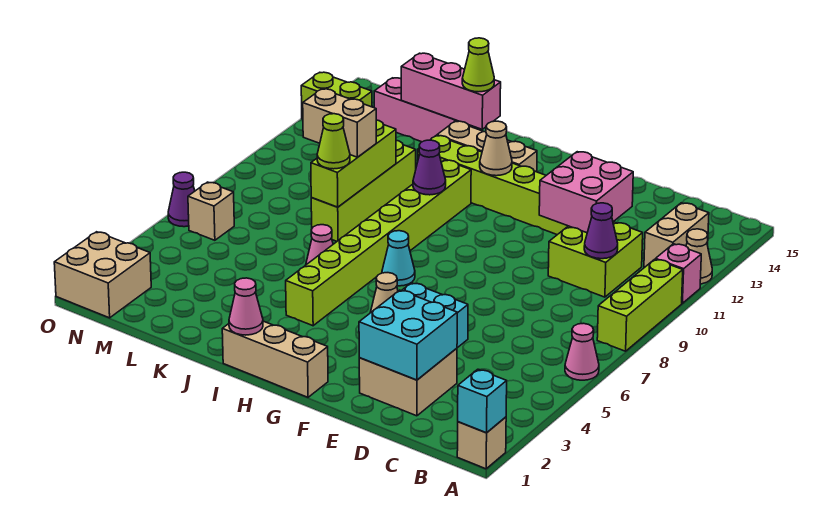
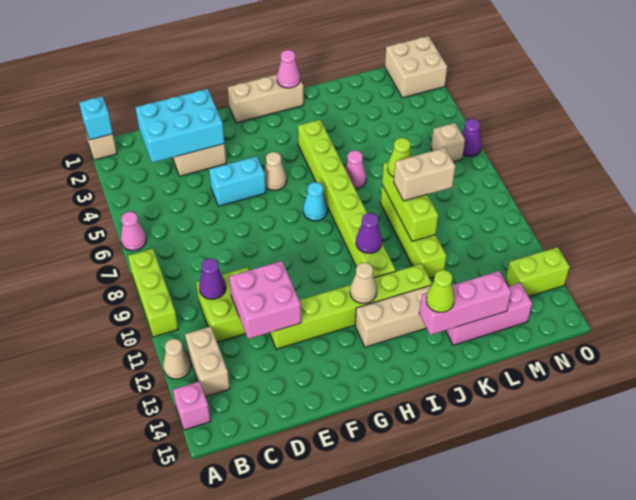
pink brick A11 level 1 -> pink brick A14 level 1
cyan brick D2:E3 level 2 -> cyan brick C2:E3 level 2

